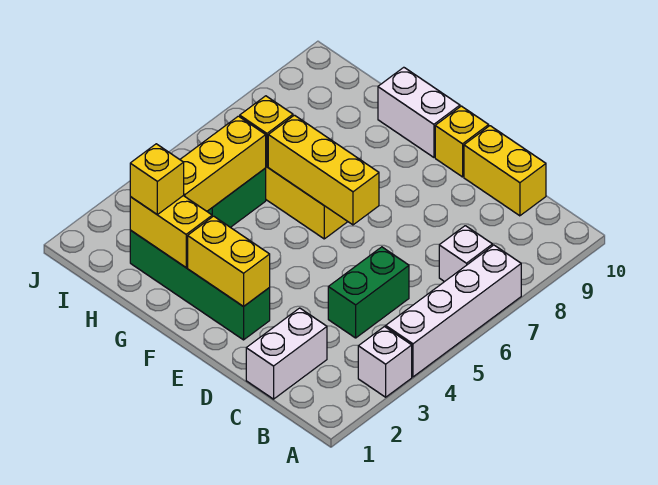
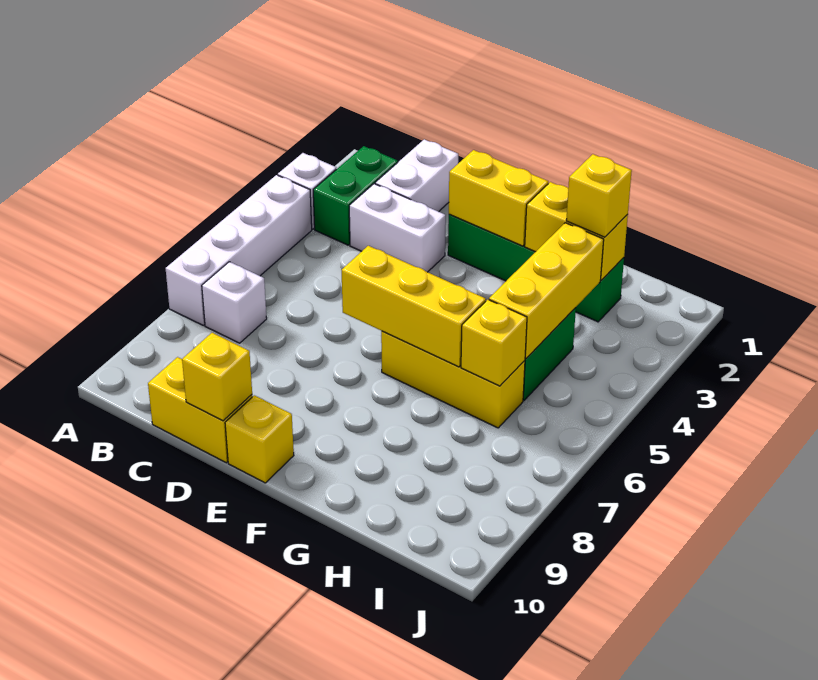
green brick C4:C5 level 1 -> green brick B2:B3 level 1
none -> yellow brick D10 level 2
white brick F10:G10 level 1 -> white brick C3:D3 level 1

